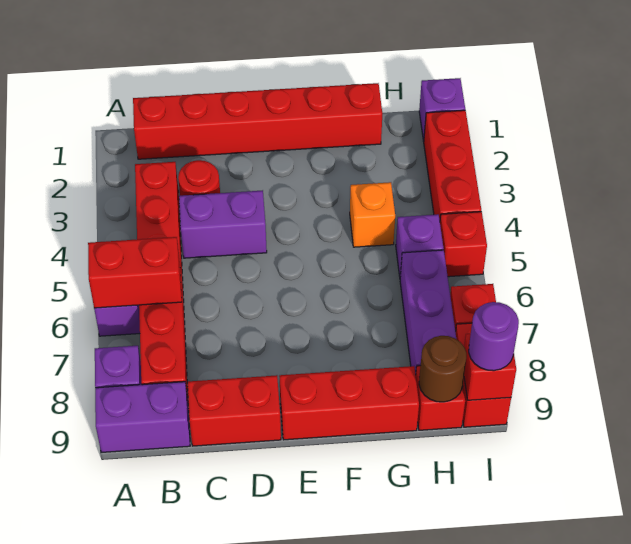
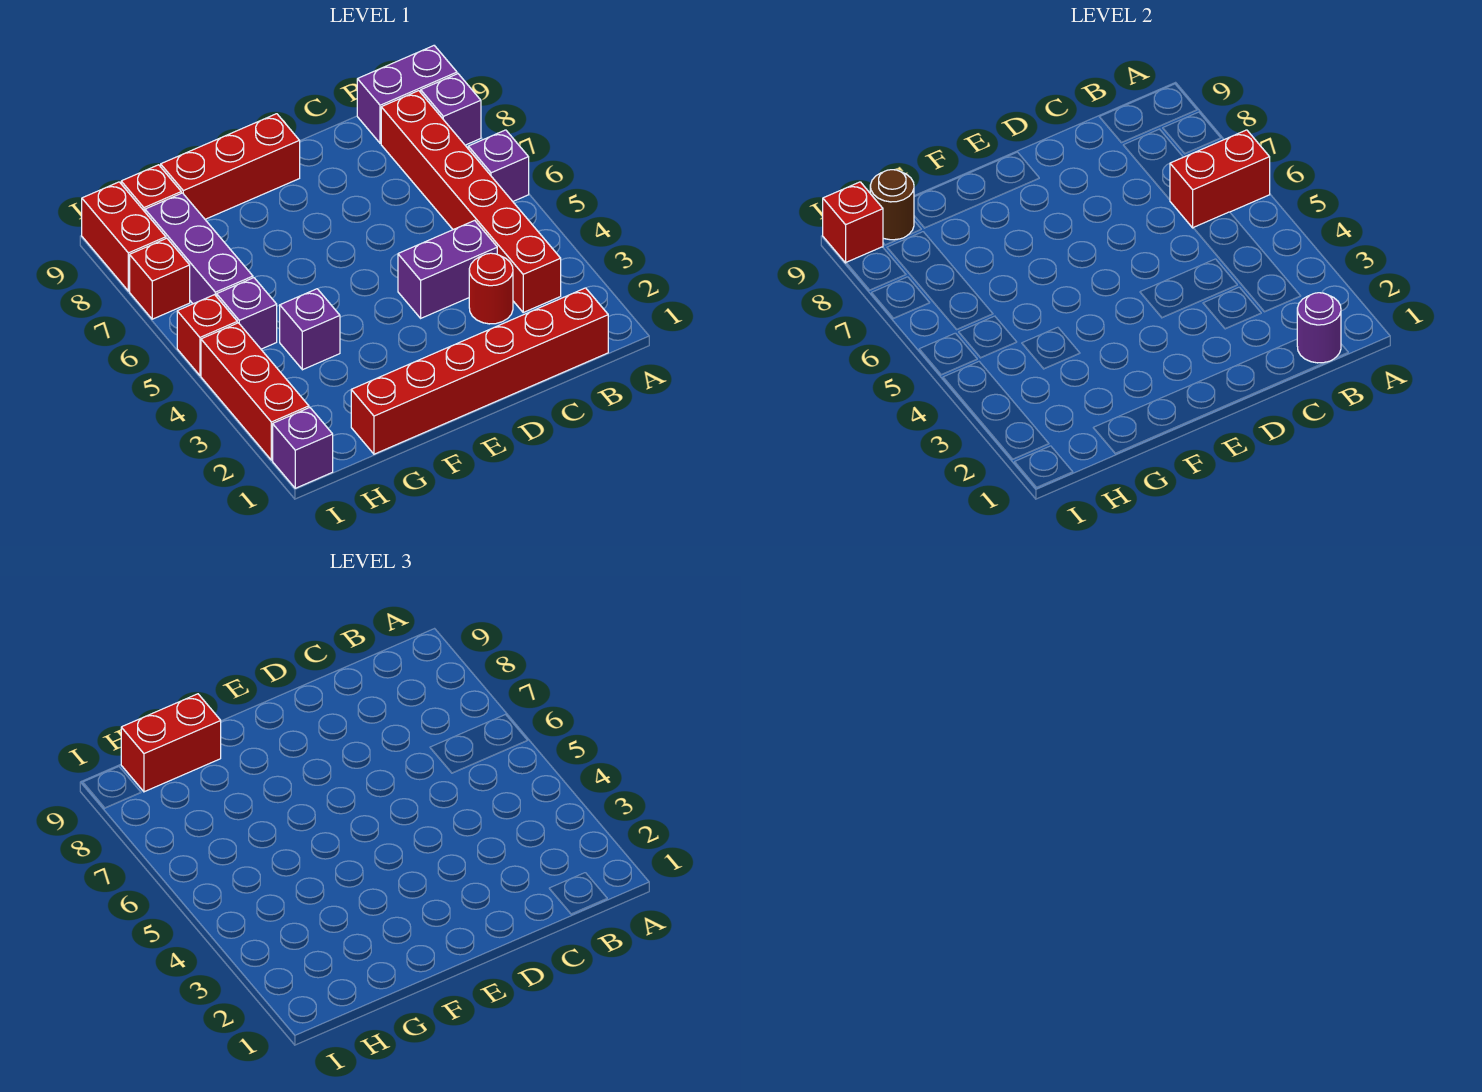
red brick C9:D9 level 1 -> red brick G9:H9 level 3
orange brick G4 level 1 -> purple brick G4 level 1
purple round brick I9 level 3 -> purple round brick B1 level 2

